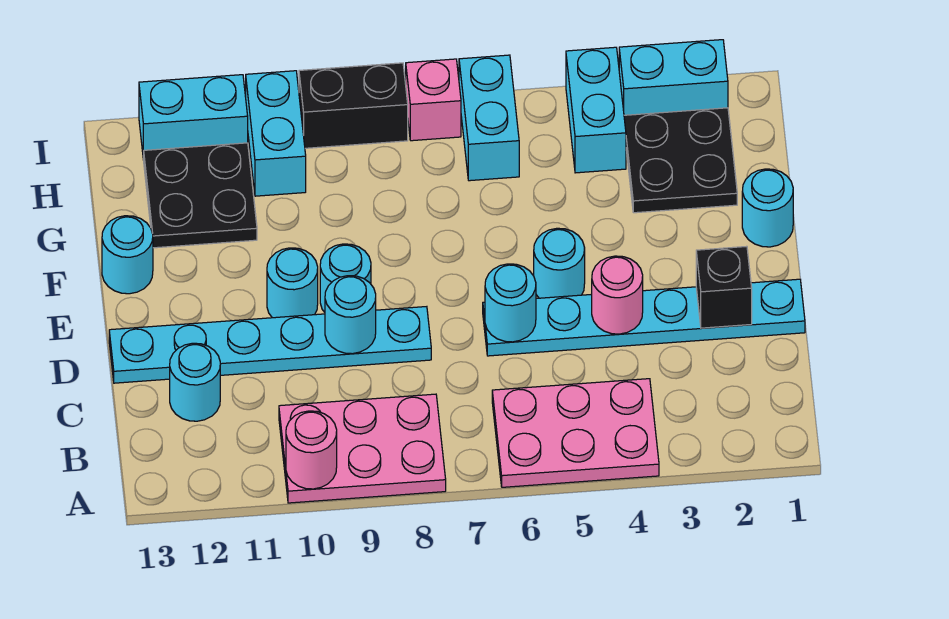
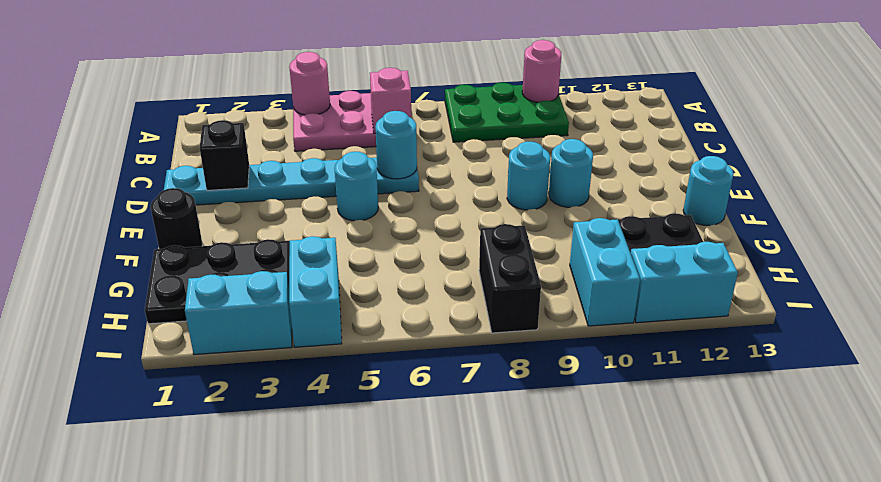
pink plate A8:B10 level 1 -> green plate A8:B10 level 1
cyan round brick C12 level 1 -> none
pink round brick D4 level 2 -> pink round brick A4 level 2
cyan plate D8:D13 level 1 -> none
cyan round brick D9 level 2 -> none
cyan round brick F1 level 1 -> black round brick F1 level 1
black plate G2:H3 level 1 -> black plate G1:H3 level 1
cyan brick H6:I6 level 1 -> none
pink brick I7 level 1 -> pink brick B6 level 2
black brick I8:I9 level 1 -> black brick H8:I8 level 1

